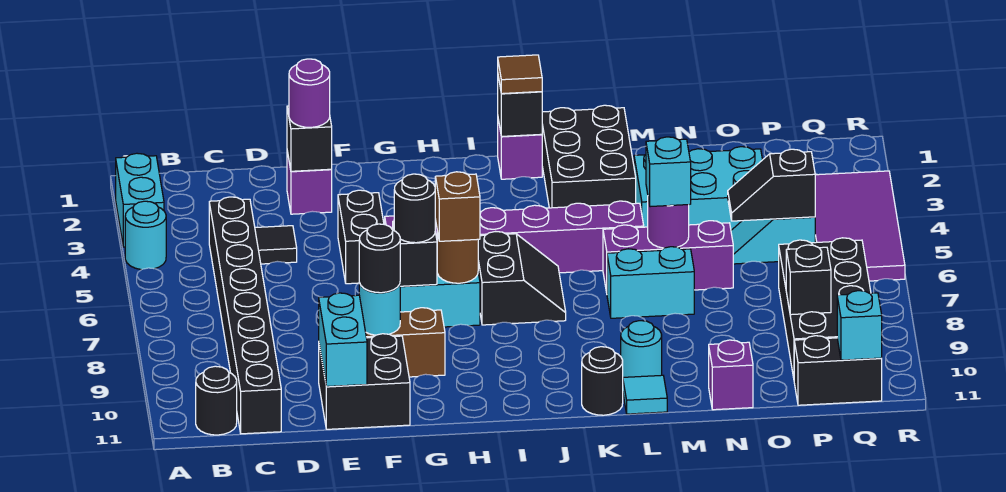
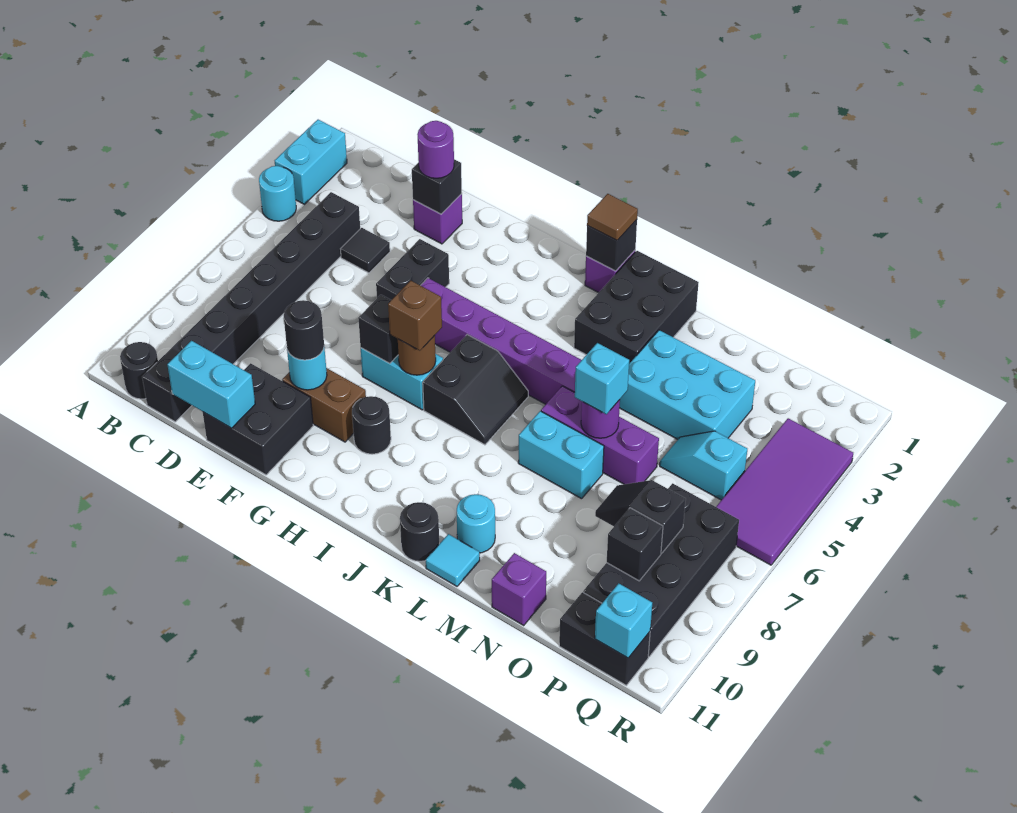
cyan brick E10:E11 level 2 -> cyan brick D11:E11 level 2
black round brick G7 level 3 -> black round brick H9 level 1
black slope O5:P5 level 2 top P -> black slope O8:P8 level 2 top P

